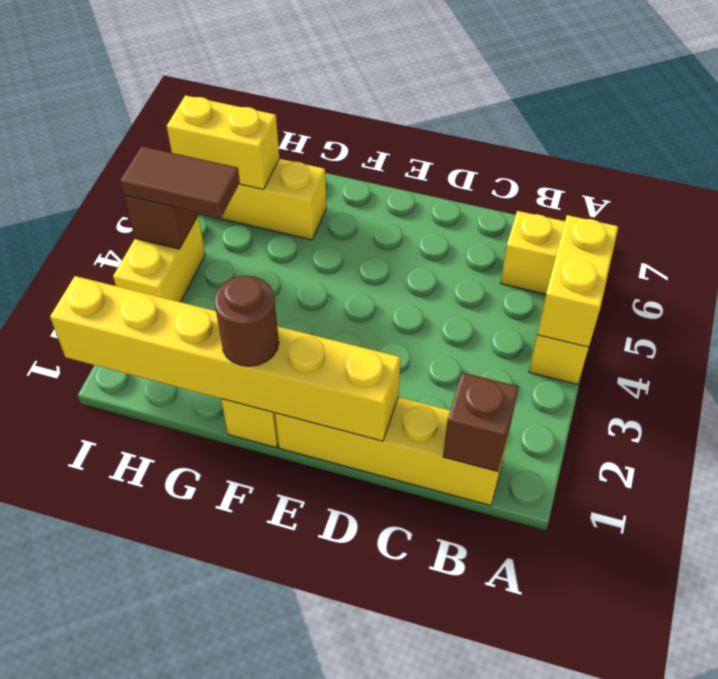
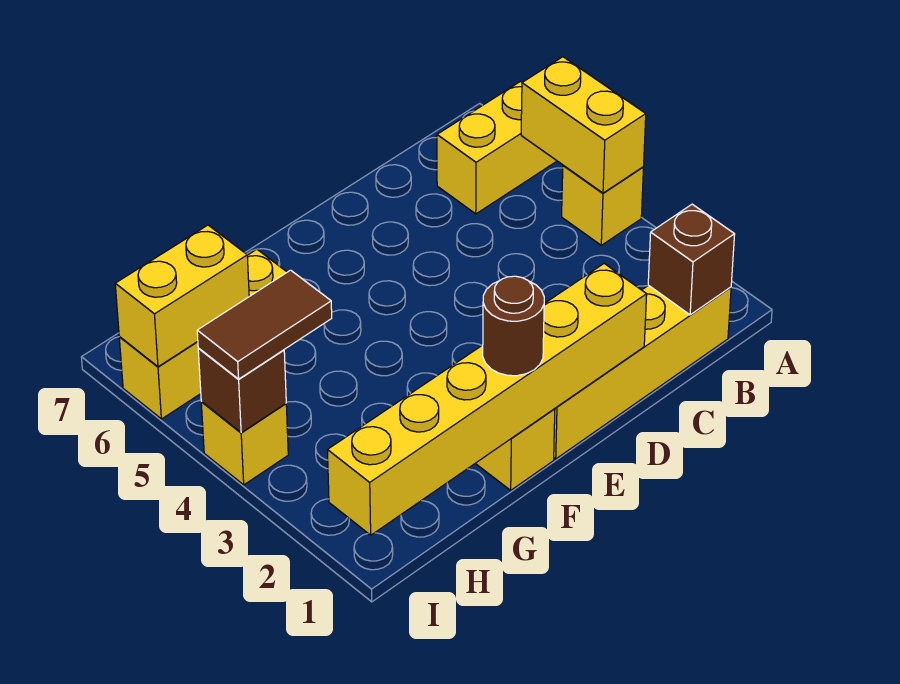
yellow brick I3:I4 level 1 -> yellow brick I4 level 1

